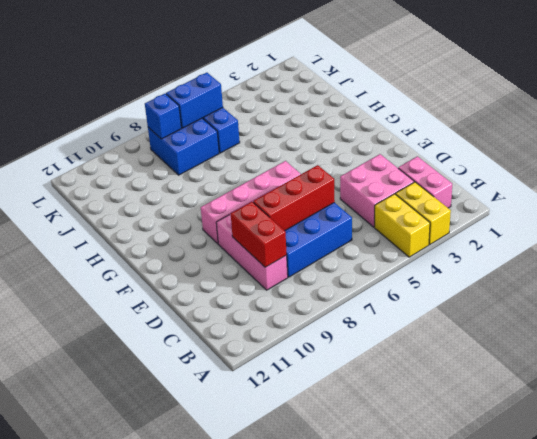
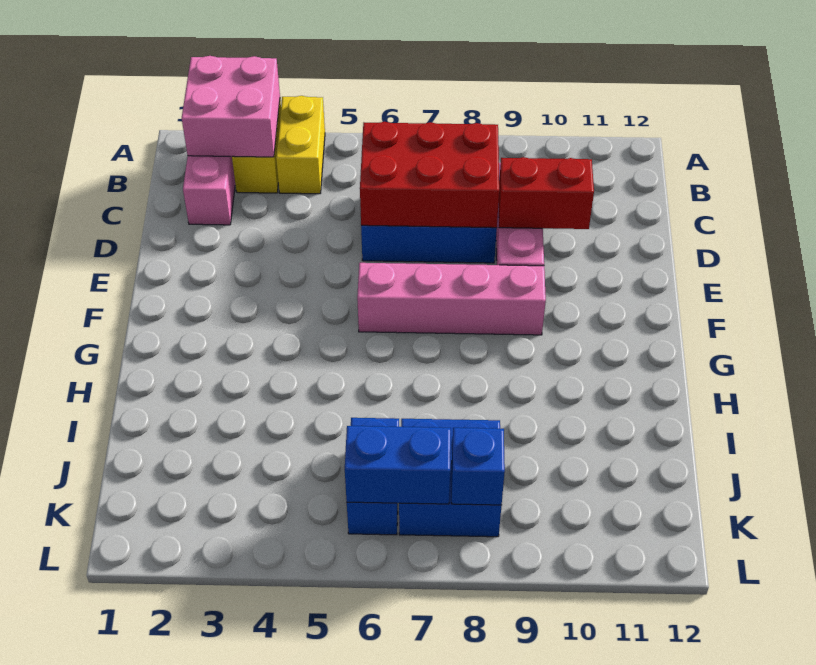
pink brick C3:D4 level 1 -> pink brick A2:B3 level 2
red brick C9:D9 level 2 -> red brick D9:D10 level 2
red brick D6:D8 level 2 -> red brick C6:D8 level 2

